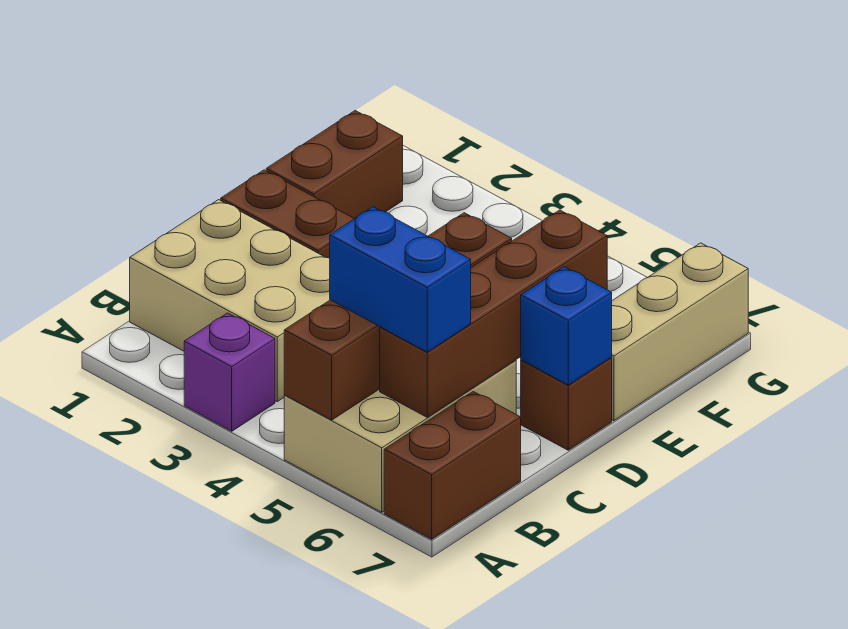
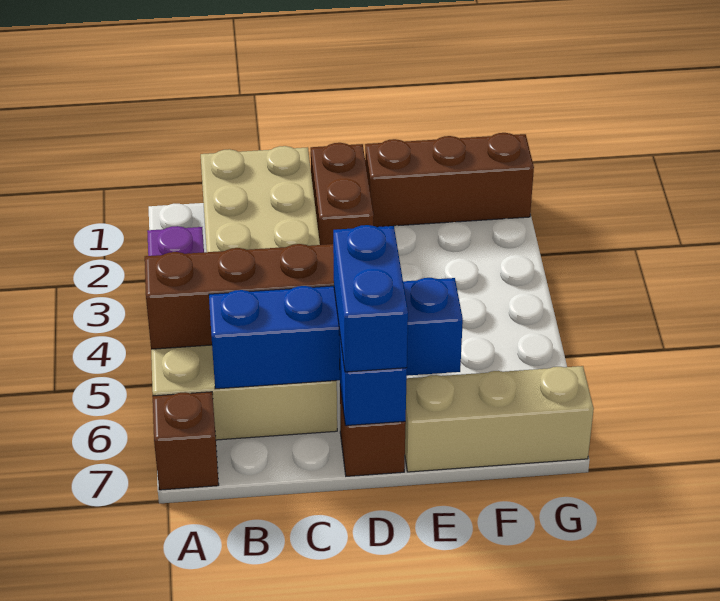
brown brick A7:B7 level 1 -> brown brick A7 level 1
blue brick B5:B6 level 3 -> blue brick D6:D7 level 3
brown brick B6:E6 level 2 -> blue brick B6:E6 level 2
brown brick E1:F1 level 1 -> brown brick E1:G1 level 1

